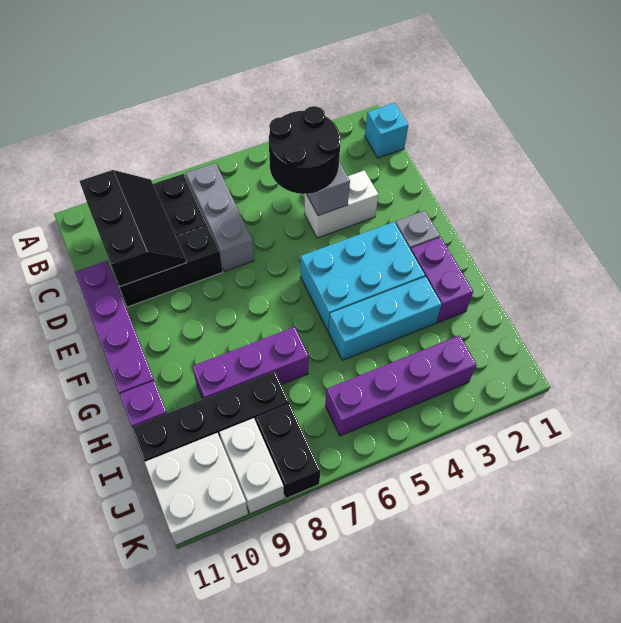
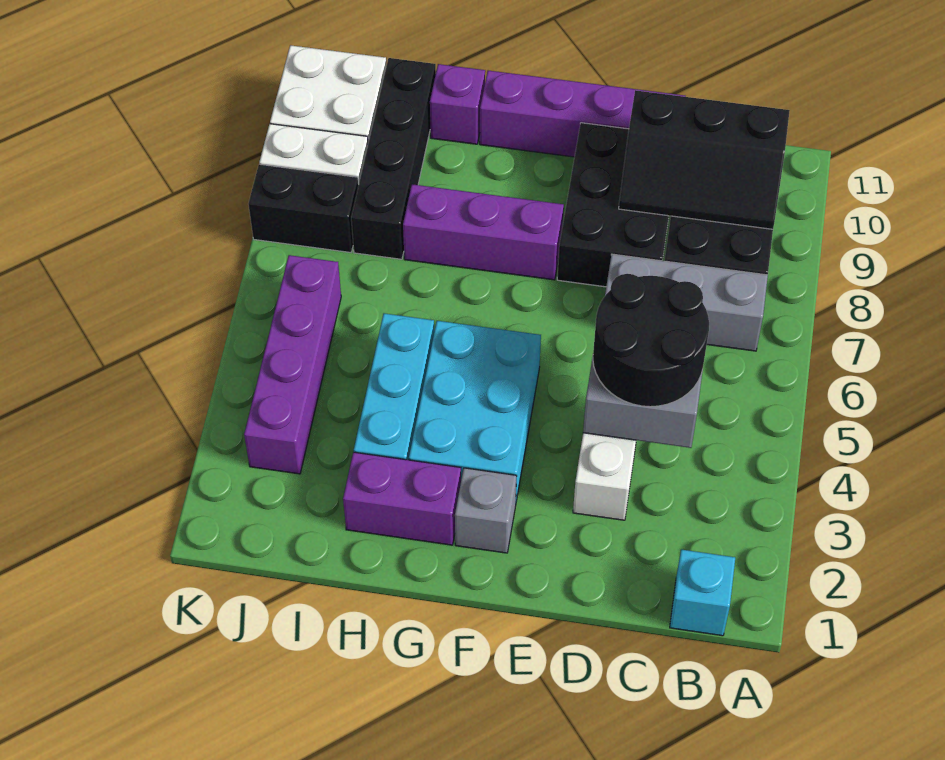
black brick D8:D10 level 1 -> black brick D8:E10 level 1
purple brick H7:H9 level 1 -> purple brick F8:H8 level 1

